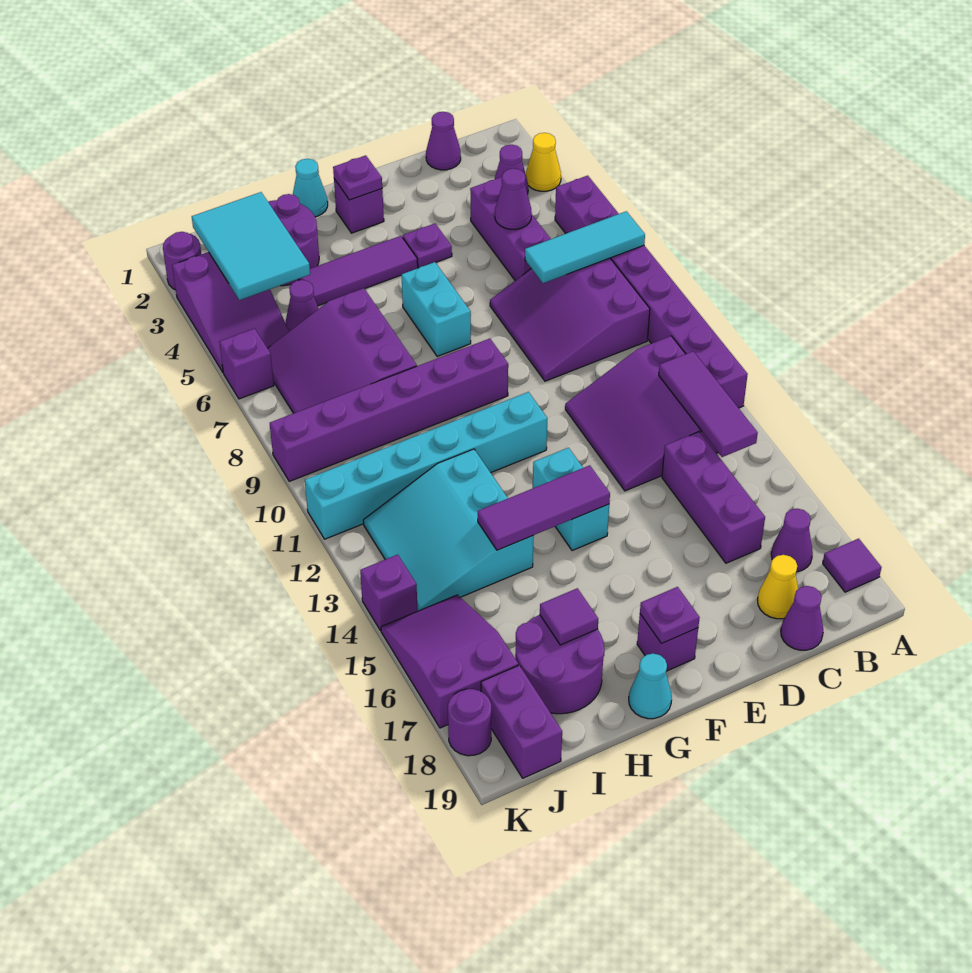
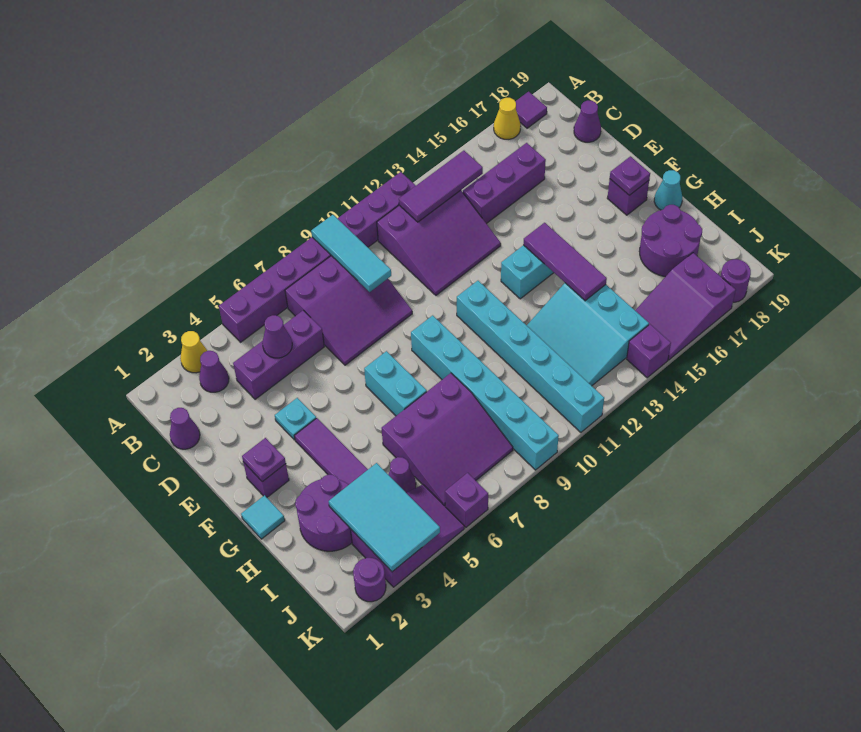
cyan tile A7:C7 level 2 -> cyan tile A9:C9 level 2
purple cone B17 level 1 -> none
yellow cone C18 level 1 -> yellow cone A17 level 1
purple plate E4 level 1 -> cyan plate E4 level 1
cyan brick F6:F7 level 1 -> cyan brick F7:G7 level 1
purple brick F9:K9 level 1 -> cyan brick F9:K9 level 1
cyan cone G1 level 1 -> cyan tile G1 level 1
cyan slope H12:J14 level 1 top H -> cyan slope H12:J14 level 1 top 14
purple tile H17 level 2 -> none
cyan tile I2:J4 level 2 -> cyan tile I3:K4 level 2
purple brick J18:J19 level 1 -> none

